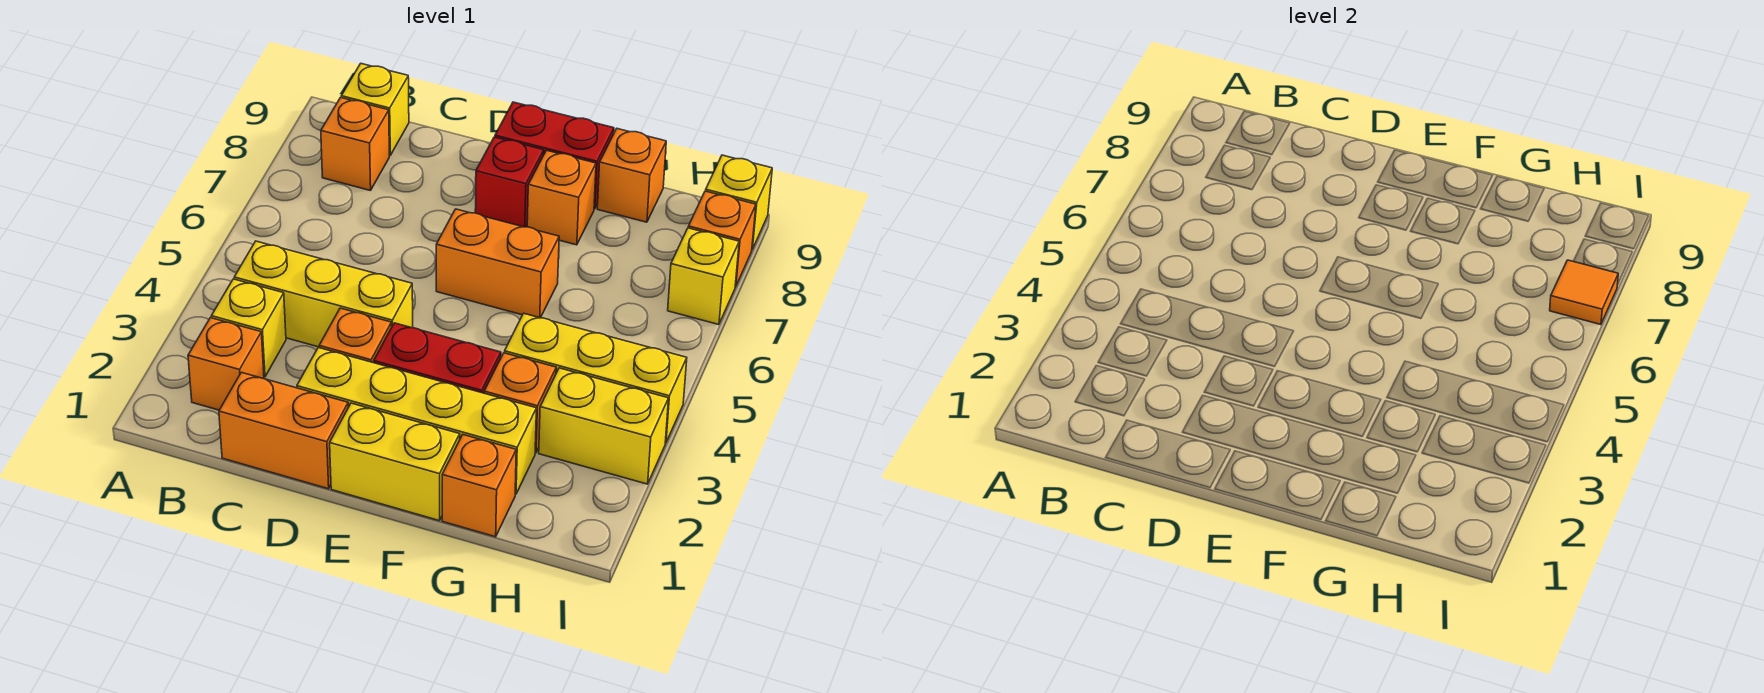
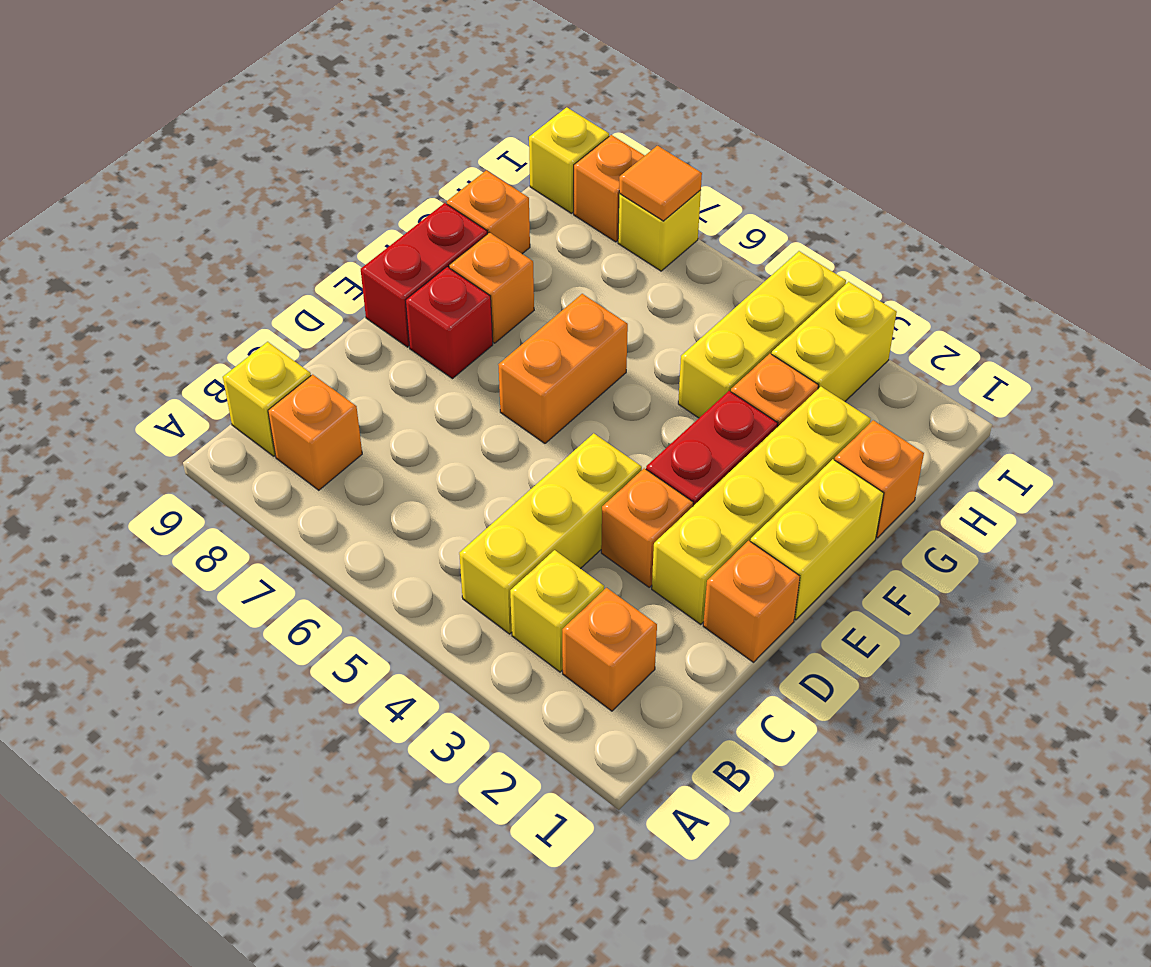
orange brick C1:D1 level 1 -> orange brick D1 level 1

